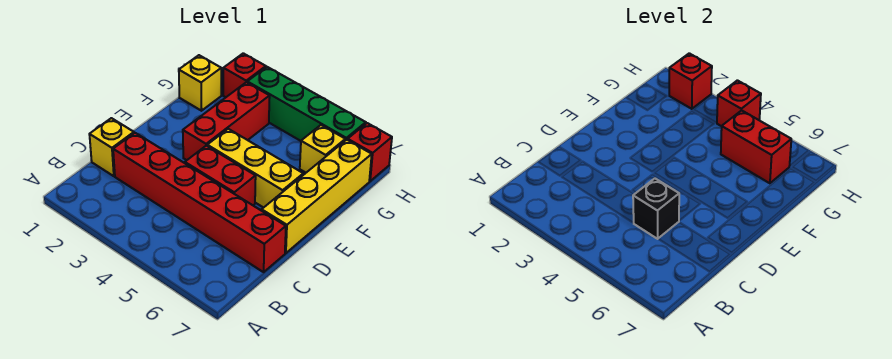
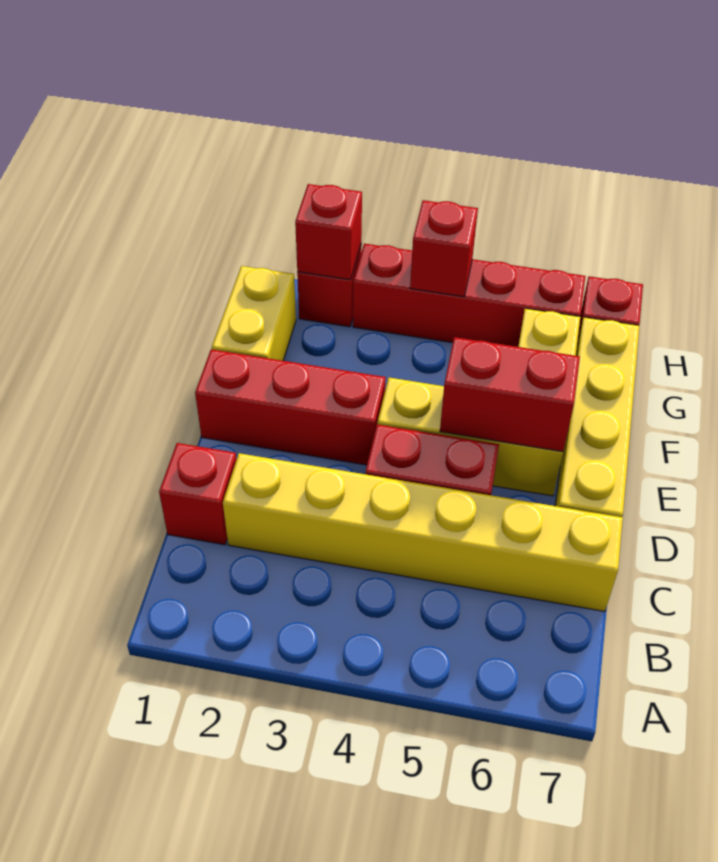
yellow brick C1 level 1 -> red brick C1 level 1
red brick C2:C7 level 1 -> yellow brick C2:C7 level 1
black brick C5 level 2 -> none
red brick E3:G3 level 1 -> red brick E1:E3 level 1
yellow brick G1 level 1 -> yellow brick F1:G1 level 1
red brick G5:G6 level 2 -> red brick E5:E6 level 2
green brick H3:H6 level 1 -> red brick H3:H6 level 1

